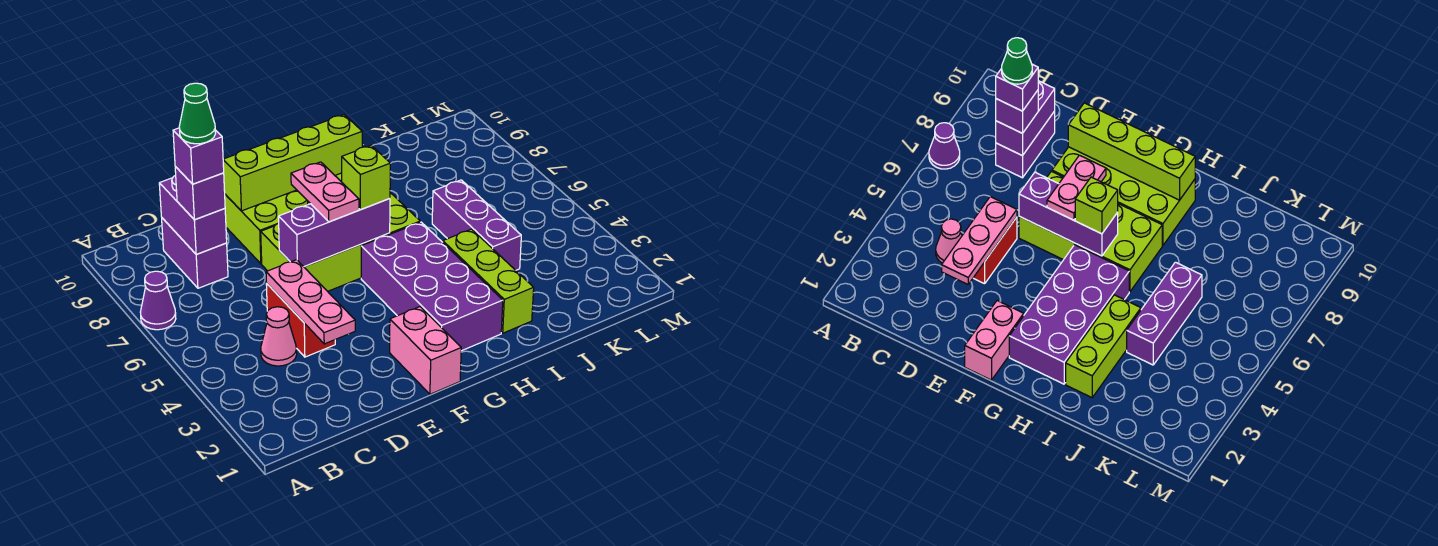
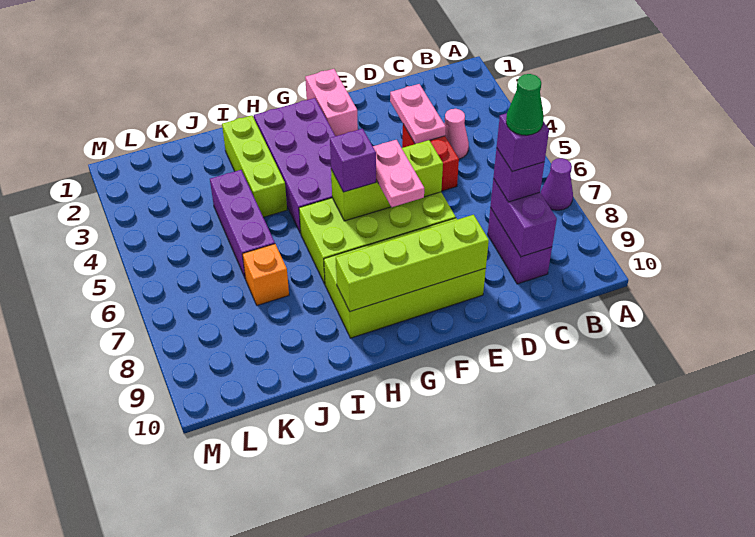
pink plate D3:D5 level 2 -> pink plate D3:D4 level 2
purple brick E6:G6 level 2 -> lime brick E6:G6 level 2
lime brick G6 level 3 -> purple brick G6 level 3
none -> orange brick J7 level 1

